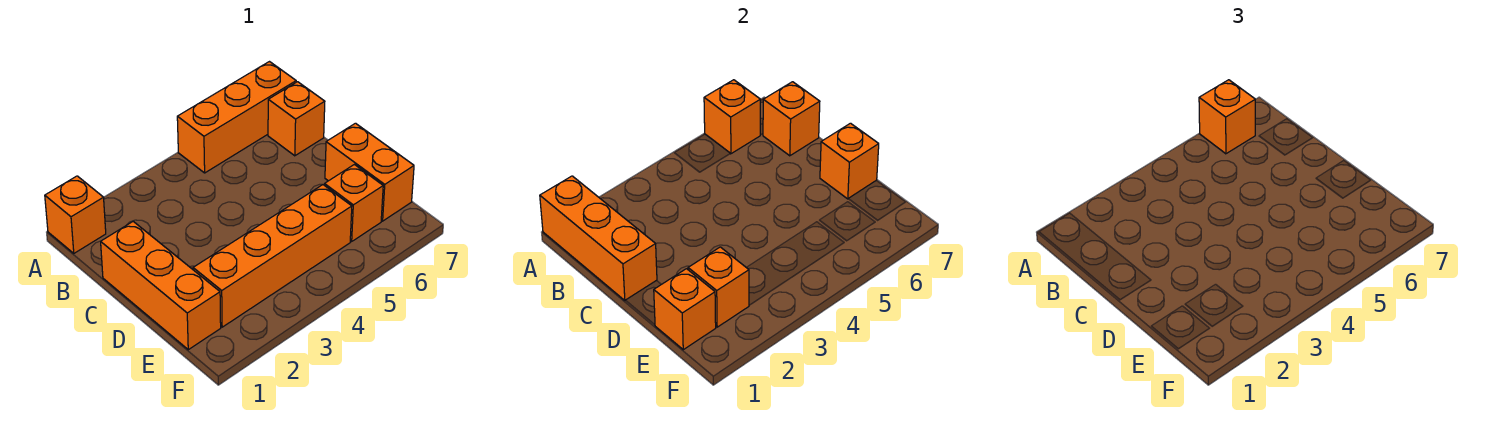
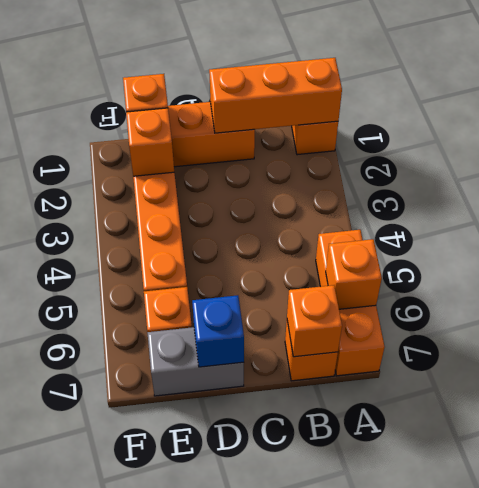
orange brick A6 level 3 -> none
orange brick D7:E7 level 1 -> grey brick D7:E7 level 1
orange brick D7 level 2 -> blue brick D7 level 2

